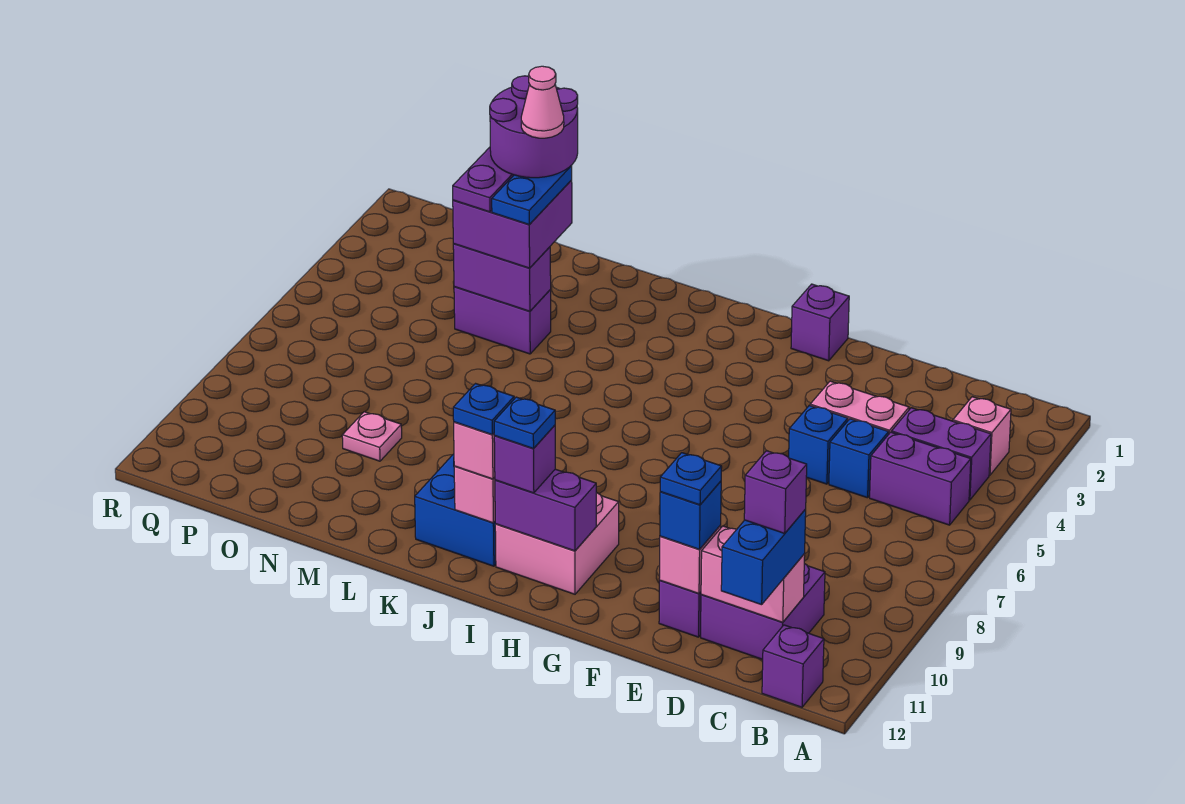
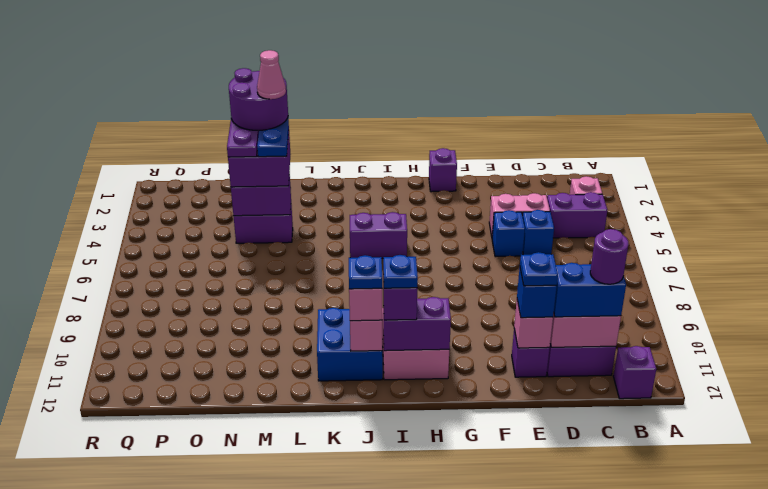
purple brick B5:C5 level 1 -> purple brick I5:J5 level 1
blue brick C11:C12 level 3 -> blue brick C11:D11 level 3
purple brick C11 level 4 -> purple round brick C11 level 4
pink plate N9 level 1 -> none

